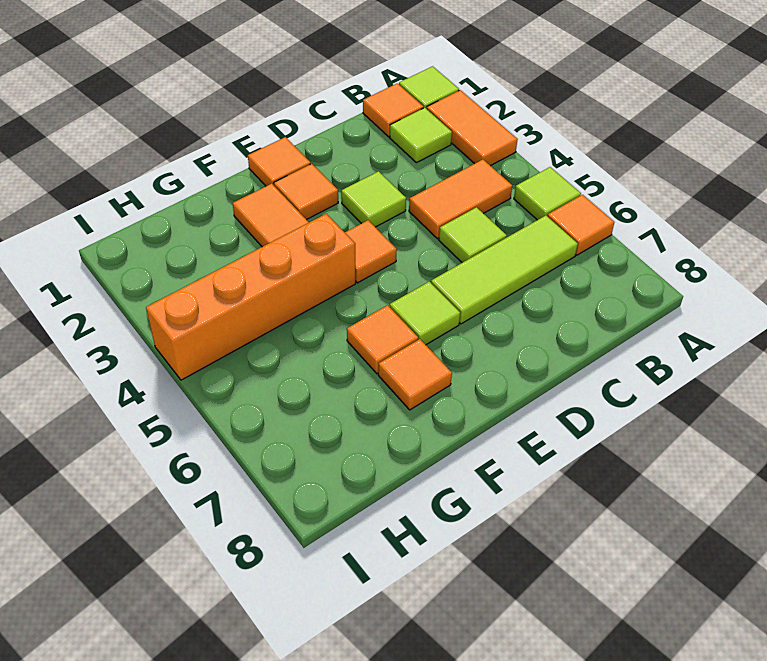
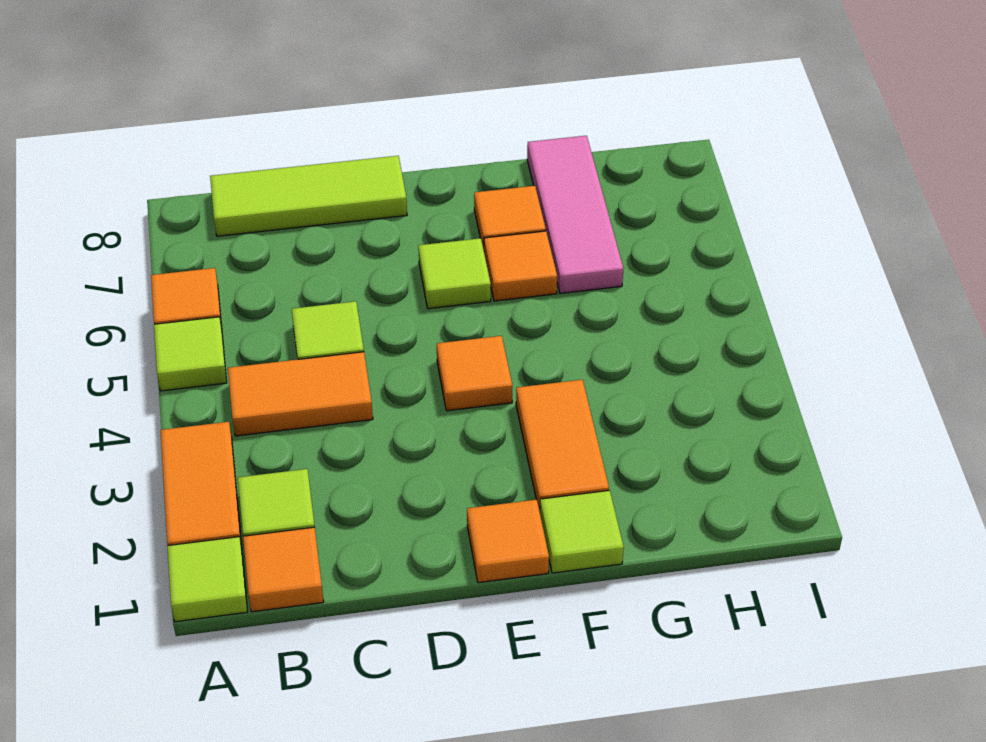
lime tile B6:D6 level 1 -> lime tile B8:D8 level 1
lime tile D3 level 1 -> lime tile F1 level 1
orange tile E2 level 1 -> none
orange brick F4:I4 level 1 -> none
none -> pink tile G6:G8 level 1

